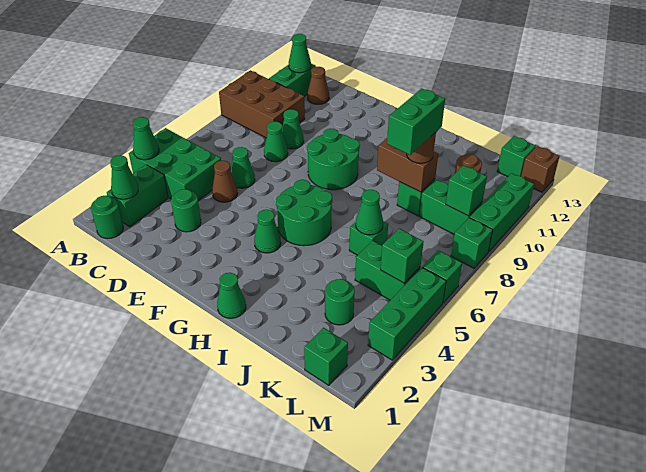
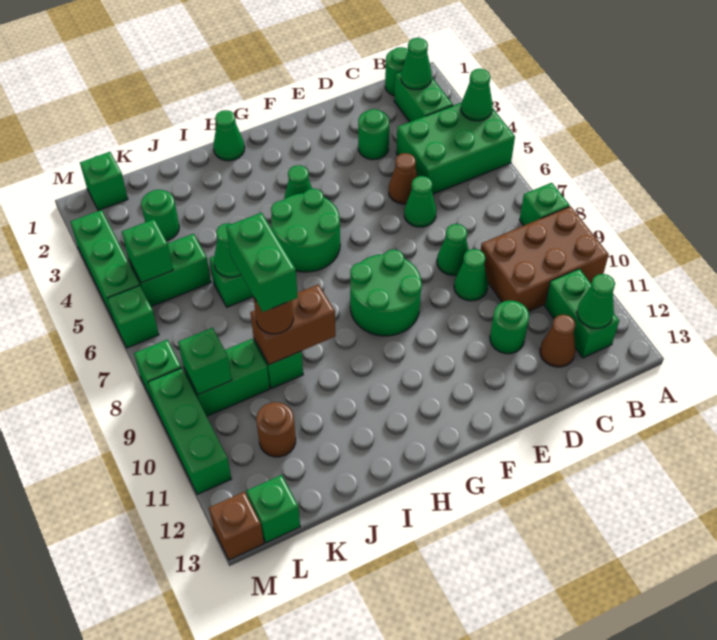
none -> green brick A8 level 1
none -> green round brick D11 level 1

